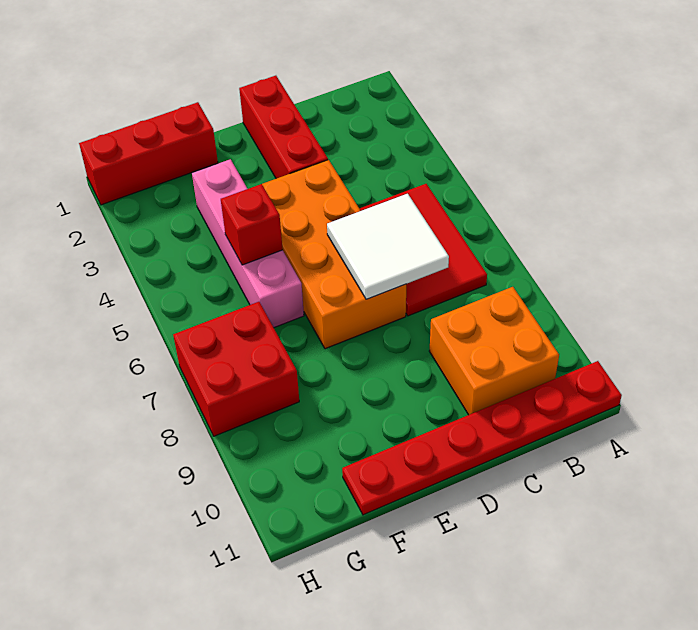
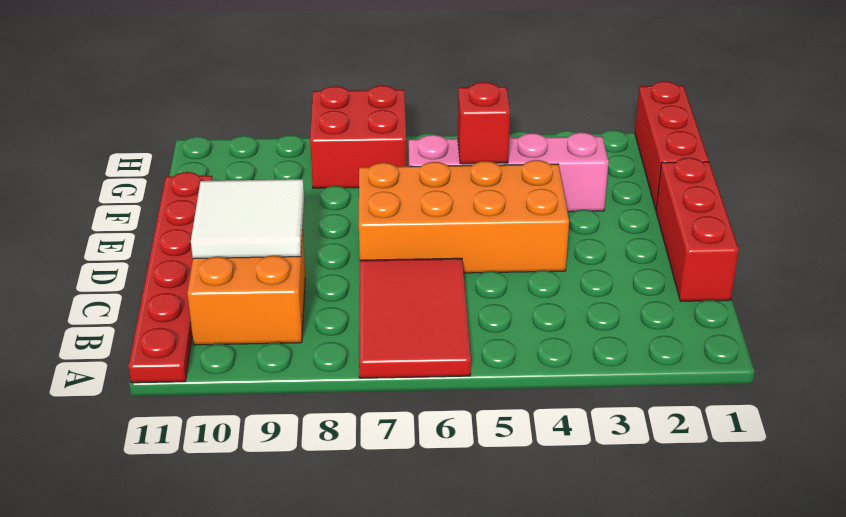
red tile B5:C7 level 1 -> red tile A6:C7 level 1
white tile C6:D7 level 2 -> white tile C9:D10 level 2
red brick D1:D3 level 1 -> red brick C1:E1 level 1

